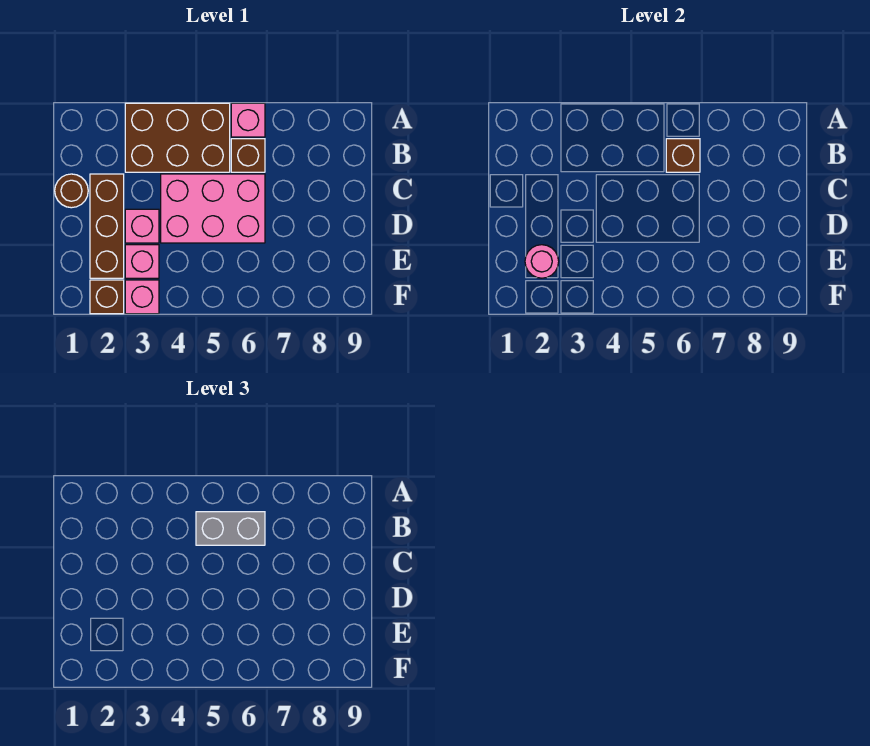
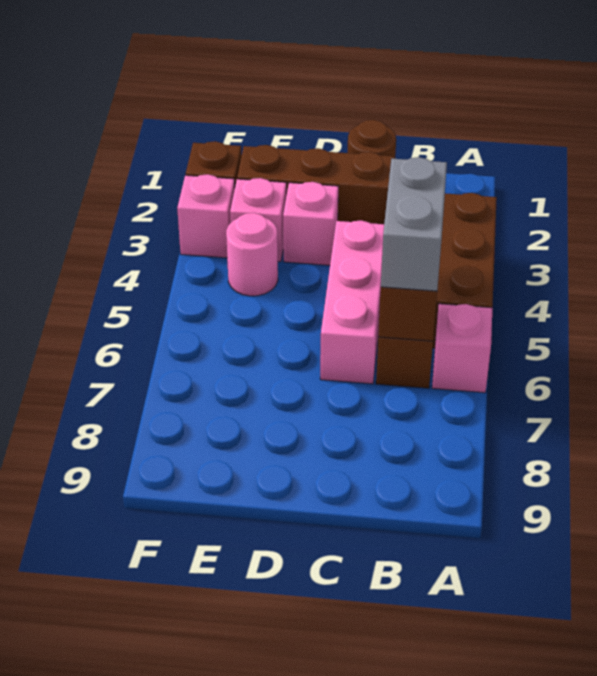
pink brick C4:D6 level 1 -> pink brick C4:C6 level 1
pink round brick E2 level 2 -> pink round brick E4 level 1

